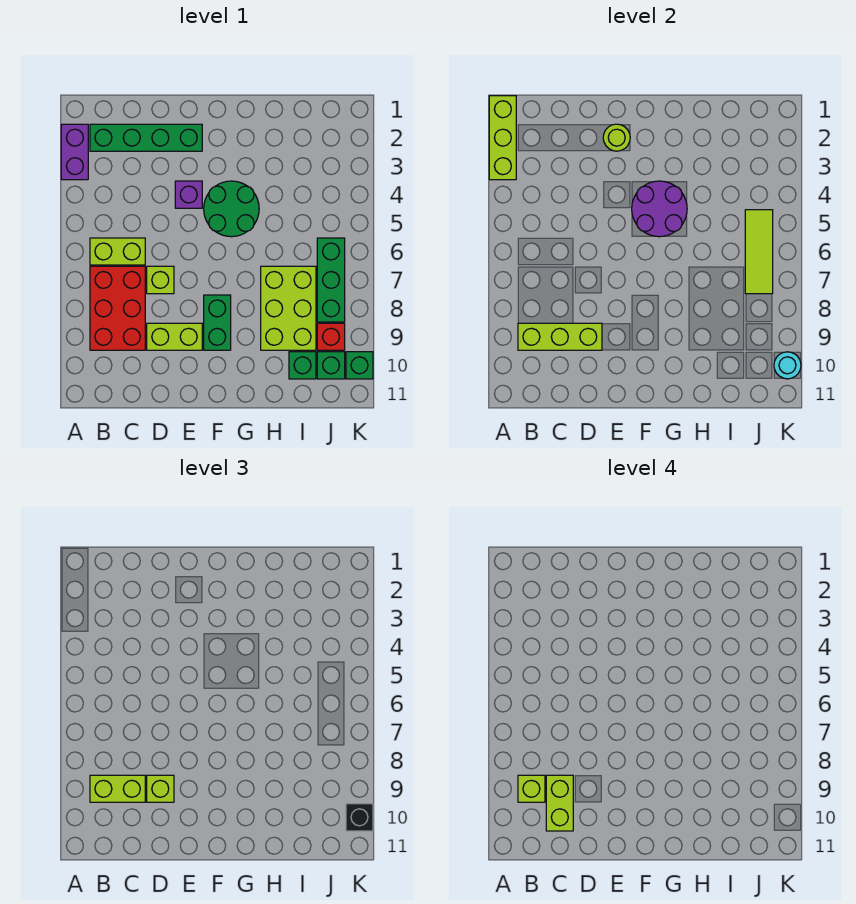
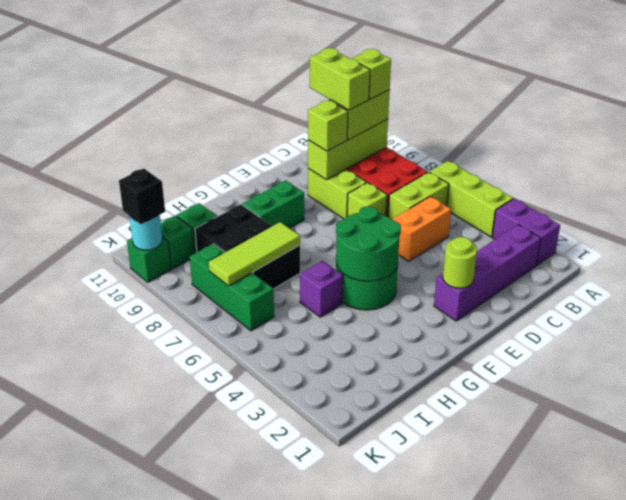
lime brick A1:A3 level 2 -> lime brick A4:A6 level 1
green brick B2:E2 level 1 -> purple brick B2:E2 level 1
none -> orange brick C5:D5 level 1
lime brick D9:E9 level 1 -> lime brick D8:D9 level 1
purple brick E4 level 1 -> purple brick H5 level 1
purple round brick F4:G5 level 2 -> green round brick F4:G5 level 2
green brick F8:F9 level 1 -> green brick F9:G9 level 1
lime brick H7:I9 level 1 -> black brick H7:I9 level 1
lime tile J5:J7 level 2 -> lime tile H7:J7 level 2
red brick J9 level 1 -> none

